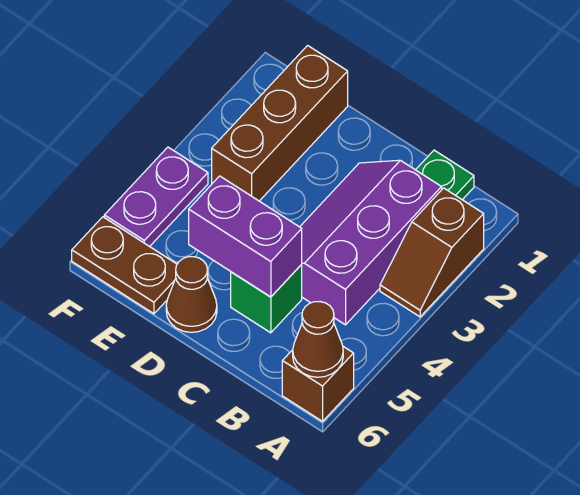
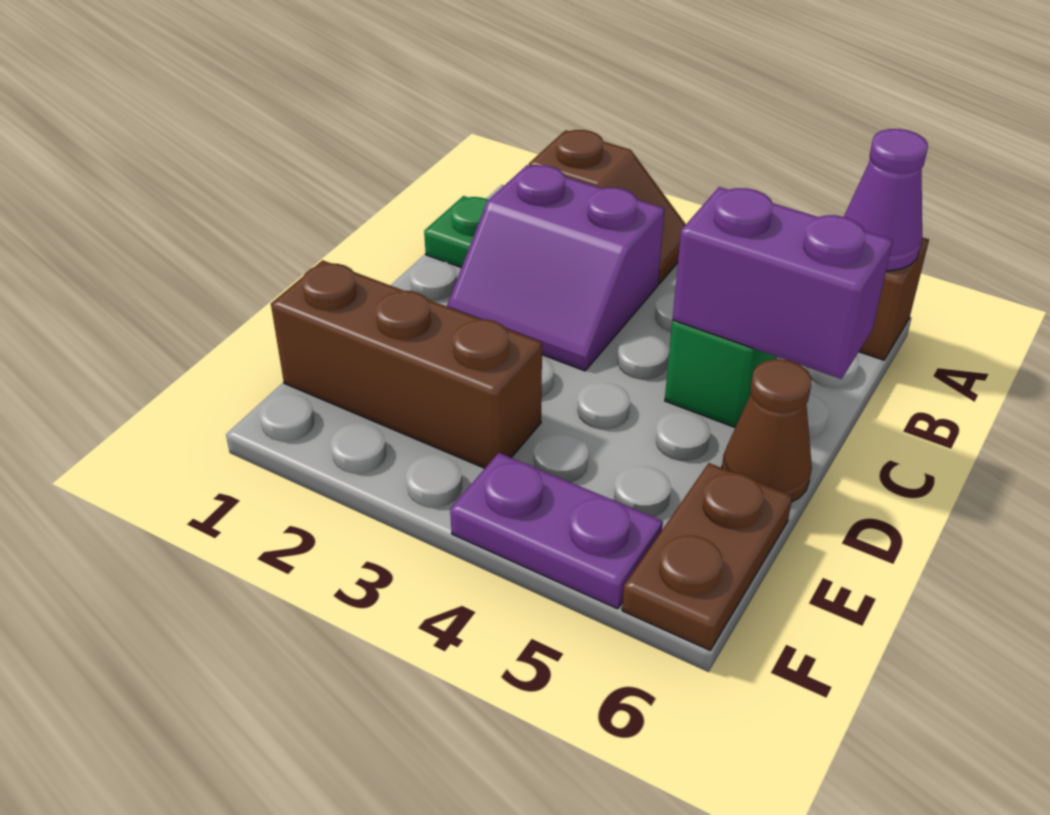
brown cone A6 level 2 -> purple cone A6 level 2
purple slope B2:C4 level 1 top B -> purple slope B2:C3 level 1 top B
purple brick C5:D5 level 2 -> purple brick C5:C6 level 2

